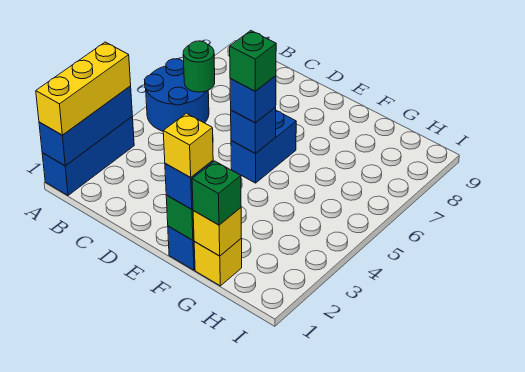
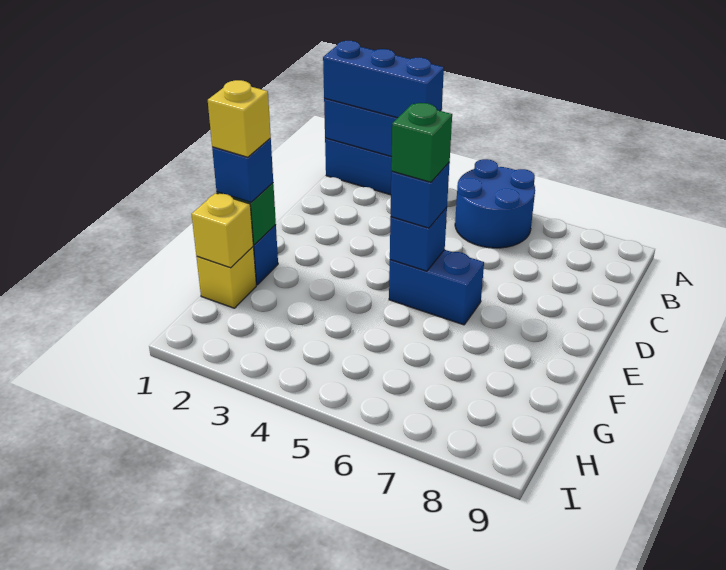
yellow brick A1:A3 level 3 -> blue brick A1:A3 level 3
green round brick B6 level 2 -> none
green brick G1 level 3 -> none

